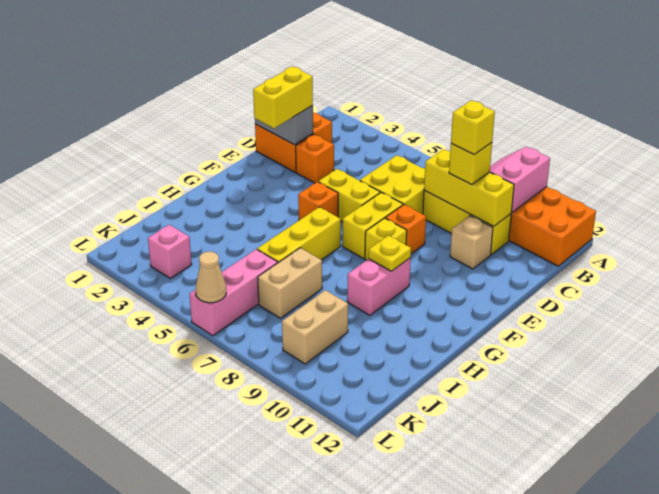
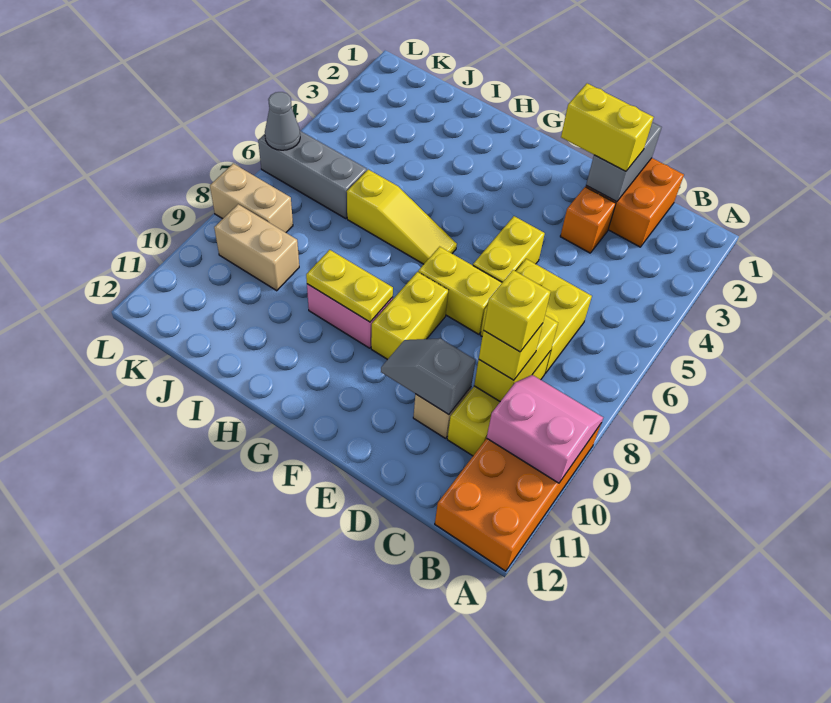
yellow brick C8:C10 level 2 -> yellow brick C8:C9 level 2
none -> grey slope D10:E10 level 2 top D
orange brick E8 level 1 -> none
orange brick F5 level 1 -> none
yellow brick F8 level 1 -> yellow brick F8:F9 level 1
yellow brick G6:I6 level 1 -> yellow slope G6:I6 level 1 top I
yellow plate G9 level 2 -> yellow plate G9:H9 level 2
tan brick I7:J7 level 1 -> tan brick K8:L8 level 1
pink brick J6:L6 level 1 -> grey brick J6:L6 level 1
pink brick K3 level 1 -> none
tan cone L6 level 2 -> grey cone L6 level 2

